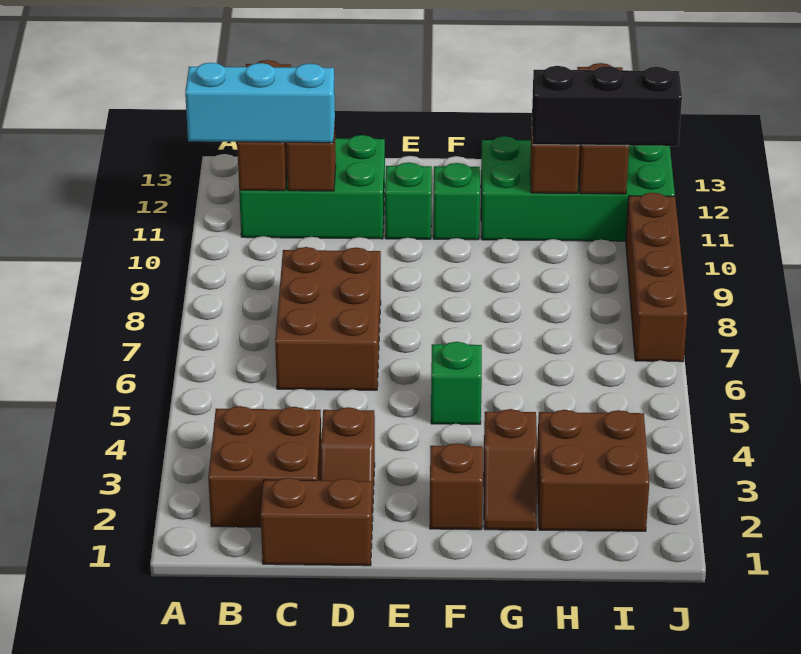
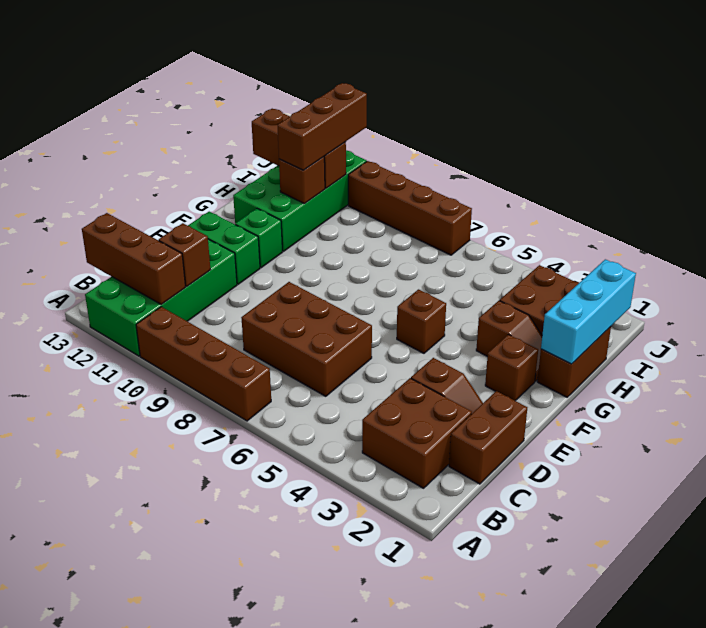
none -> brown brick A7:A10 level 1
cyan brick A11:C11 level 3 -> cyan brick G1:I1 level 2
green brick B11:D12 level 1 -> green brick A11:D12 level 1
green brick E11 level 1 -> green brick E11:E12 level 1
green brick F5 level 1 -> brown brick F5 level 1
none -> brown brick G1:H1 level 1
black brick H11:J11 level 3 -> brown brick H11:J11 level 3

